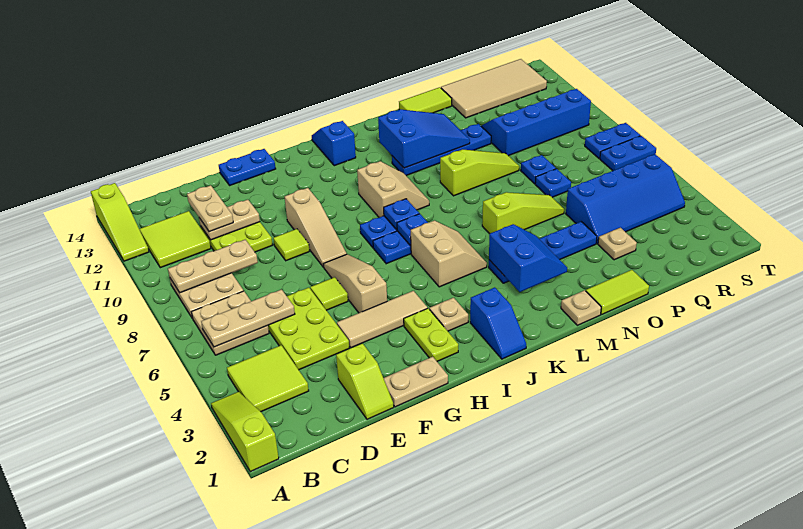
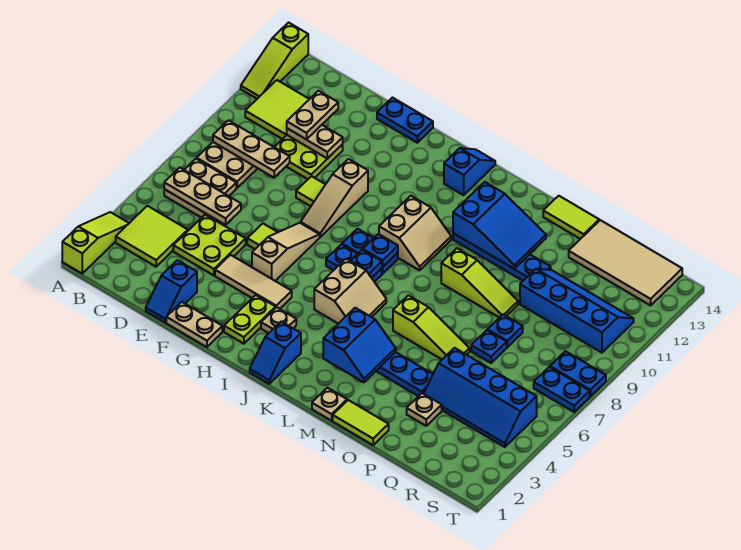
lime plate D4:E6 level 1 -> lime plate D4:E5 level 1
lime slope E1:E2 level 1 top 2 -> blue slope E1:E2 level 1 top 2

